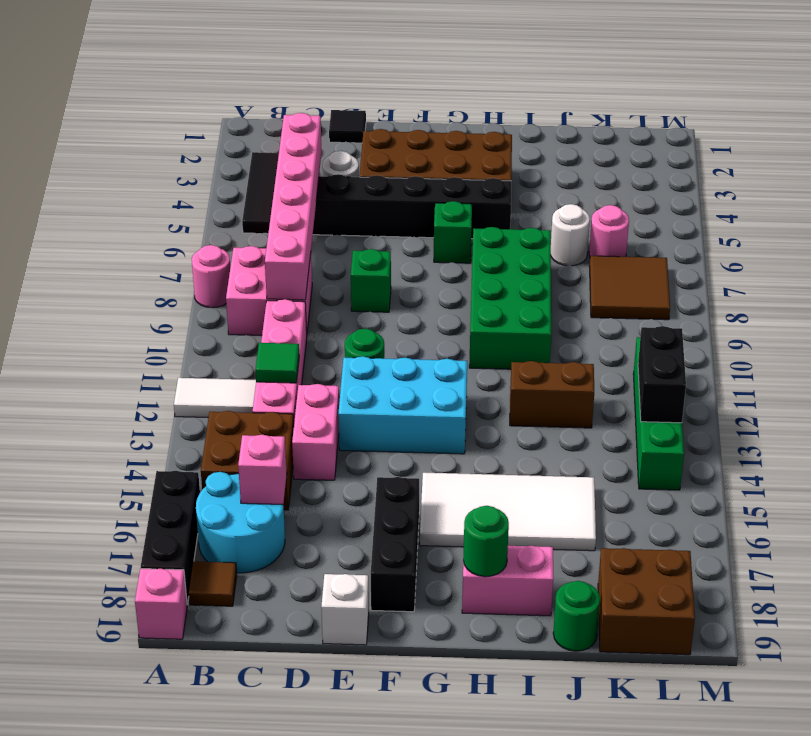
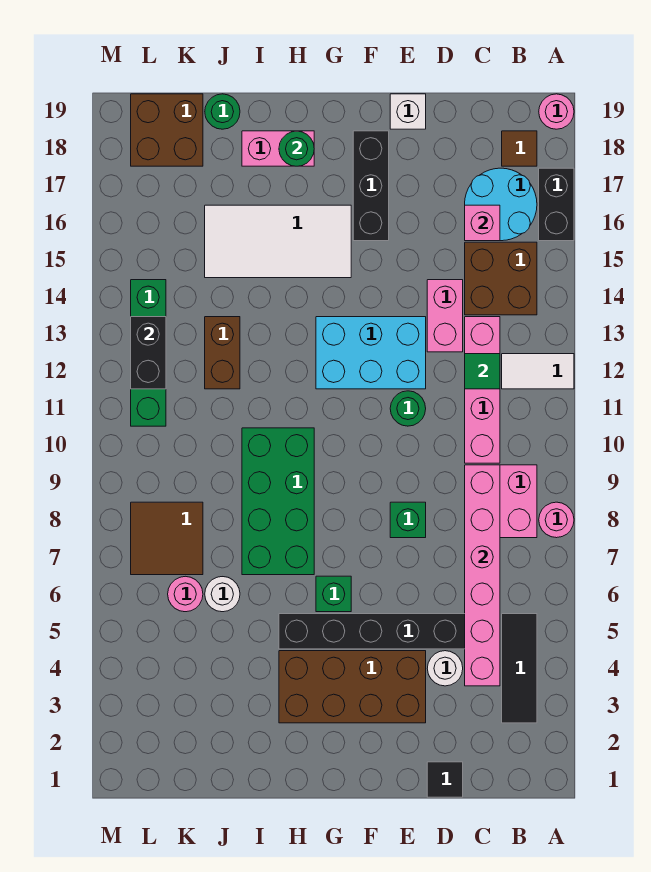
black brick A16:A18 level 1 -> black brick A16:A17 level 1
pink brick A19 level 1 -> pink round brick A19 level 1
brown brick I12:J12 level 1 -> brown brick J12:J13 level 1

